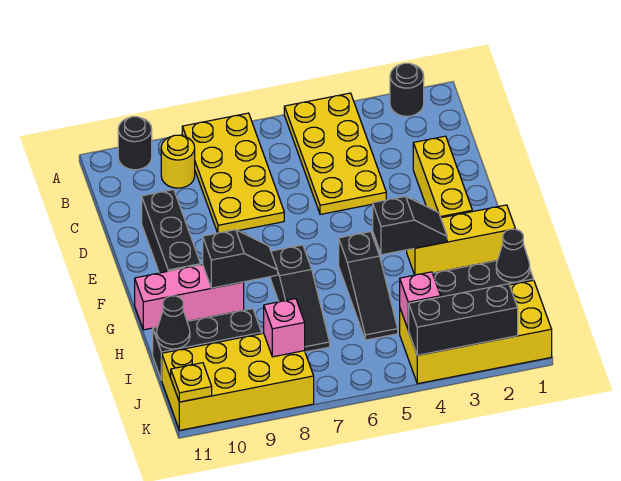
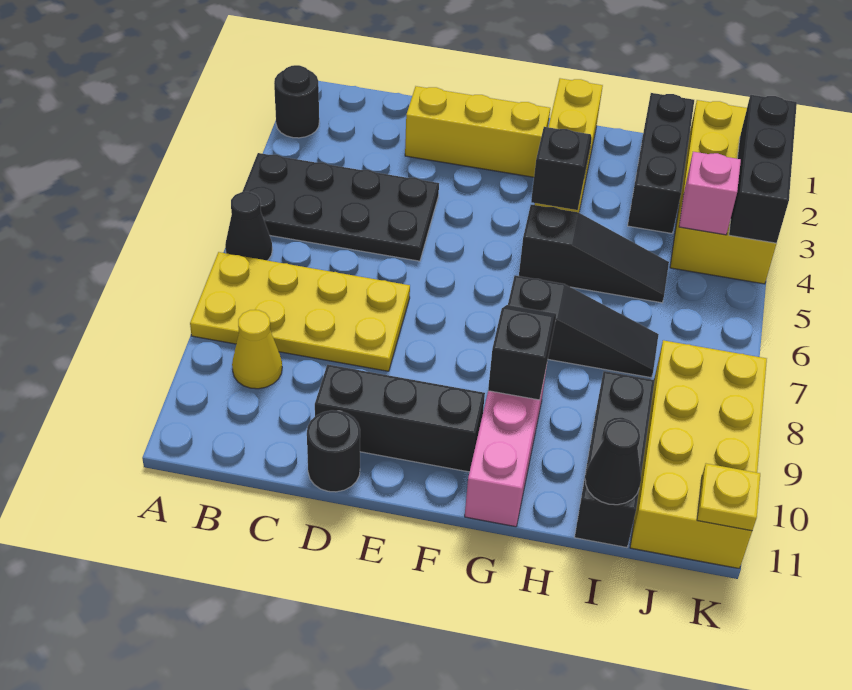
yellow plate A4:D5 level 1 -> black plate A4:D5 level 1
black round brick A10 level 1 -> black round brick D11 level 1
yellow round brick B9 level 1 -> yellow cone B9 level 1
black cone I1 level 2 -> black cone A6 level 1
pink brick J8 level 2 -> none

